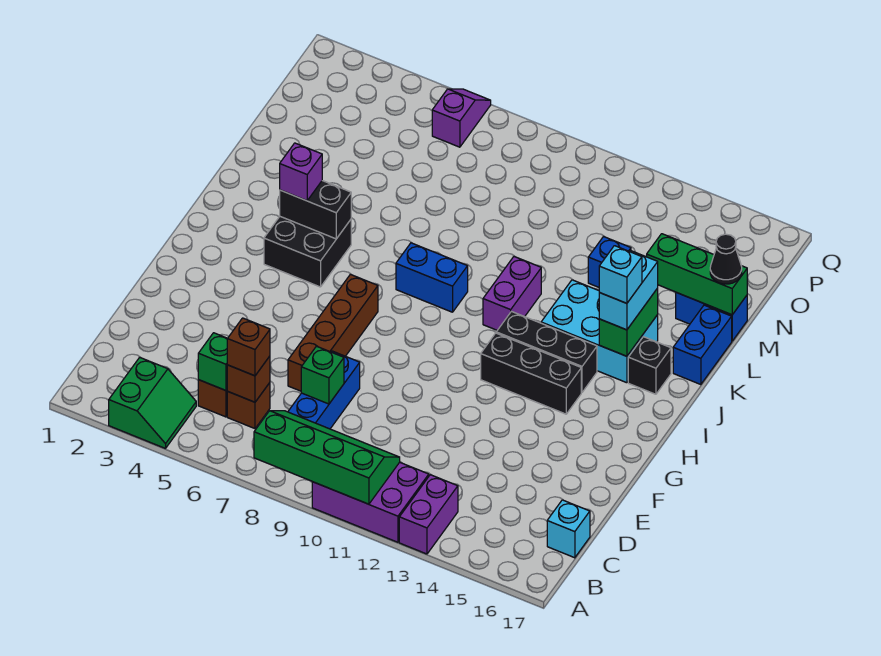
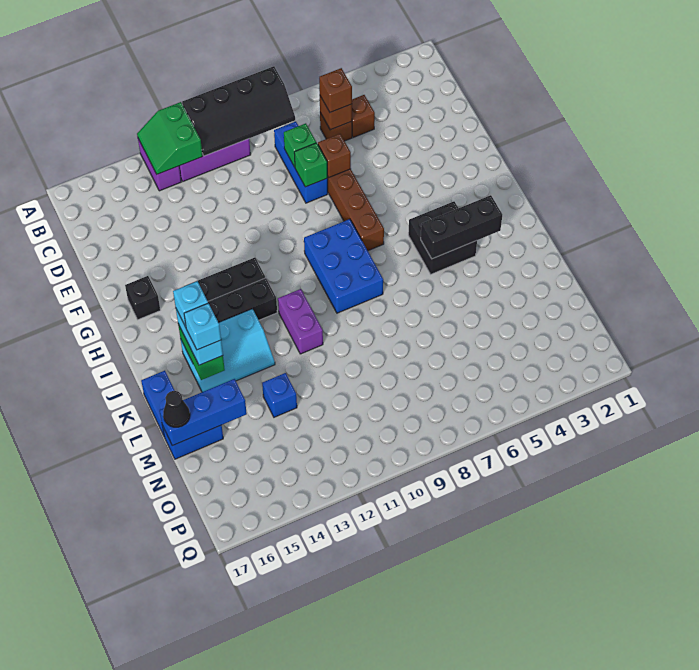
green slope A3:B4 level 1 top 3 -> green slope A12:B13 level 2 top 12
green slope A8:B11 level 2 top A -> black slope A8:B11 level 2 top A
green brick C5 level 2 -> green brick E8 level 2
cyan brick C17 level 1 -> cyan brick K15 level 4
none -> brown brick E7 level 2
black brick J4:J5 level 2 -> black brick J3:J5 level 2
purple brick J4 level 3 -> none
blue brick J8:J9 level 1 -> blue brick H8:J9 level 1
cyan brick J13:K15 level 1 -> cyan slope J13:K15 level 1 top J
black brick J16 level 1 -> black brick G16 level 1
green brick M15:M17 level 2 -> blue brick M15:M17 level 2
purple slope P6:Q6 level 1 top P -> none

